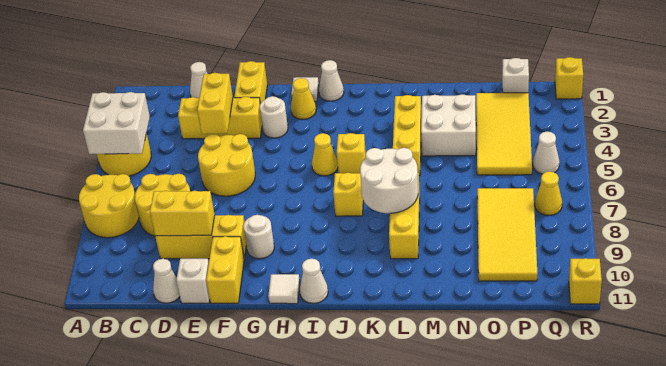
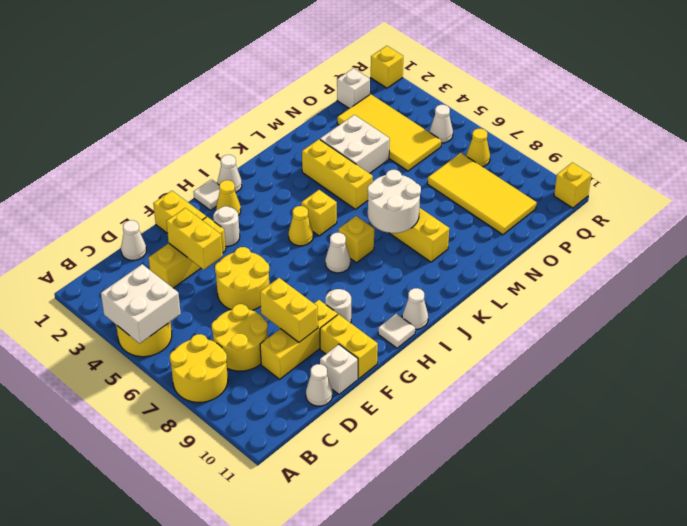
yellow brick D9:E9 level 2 -> yellow brick E8:E9 level 2
none -> white cone I7 level 1

